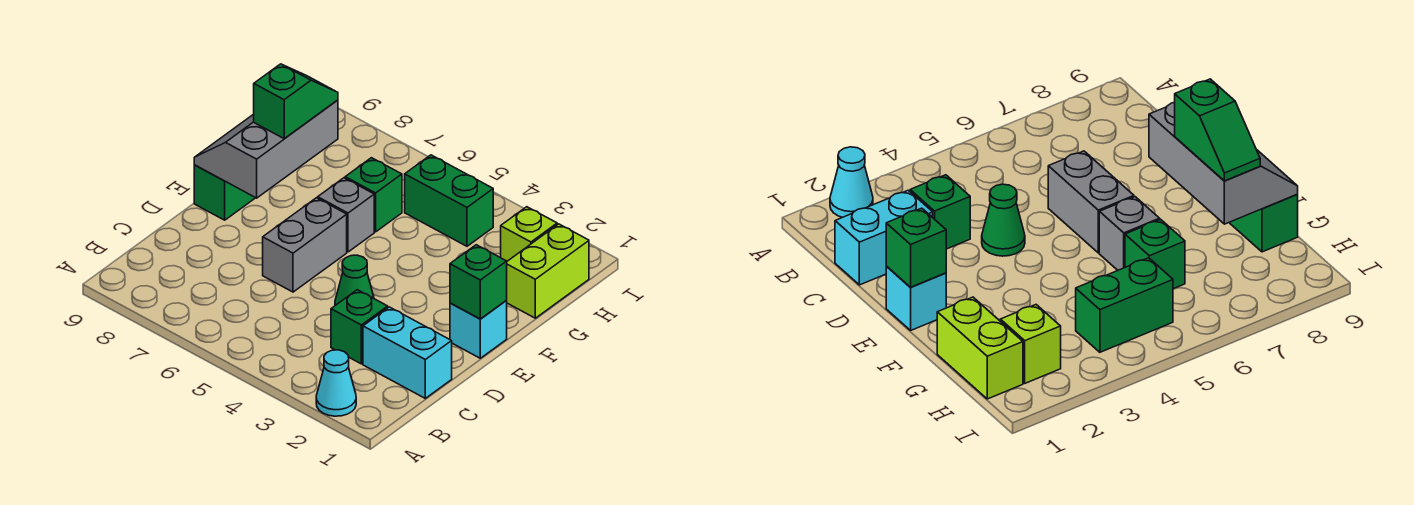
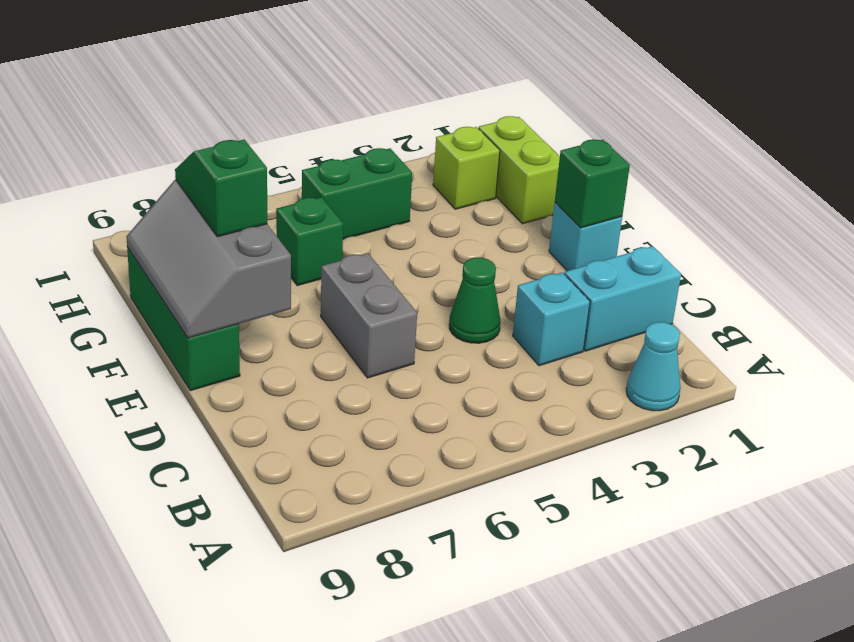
green brick C3 level 1 -> cyan brick C3 level 1
grey brick F6 level 1 -> none

